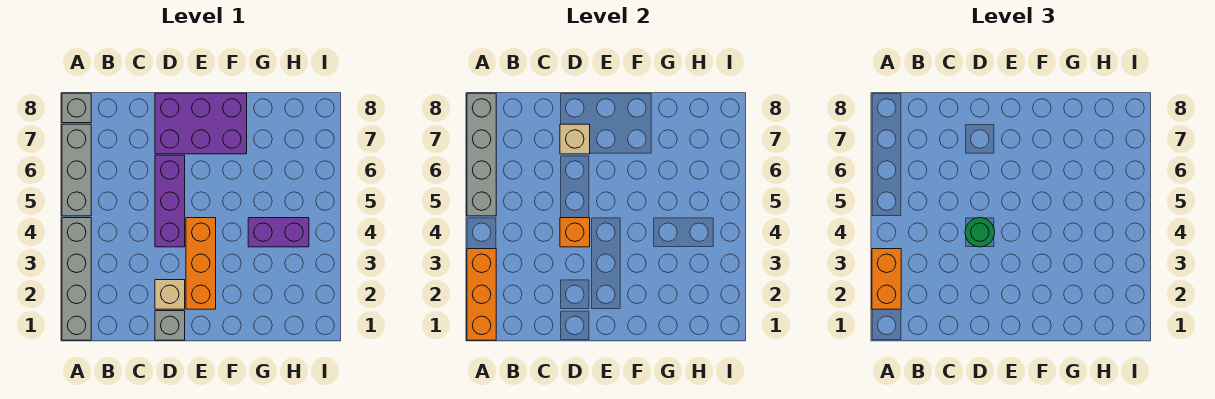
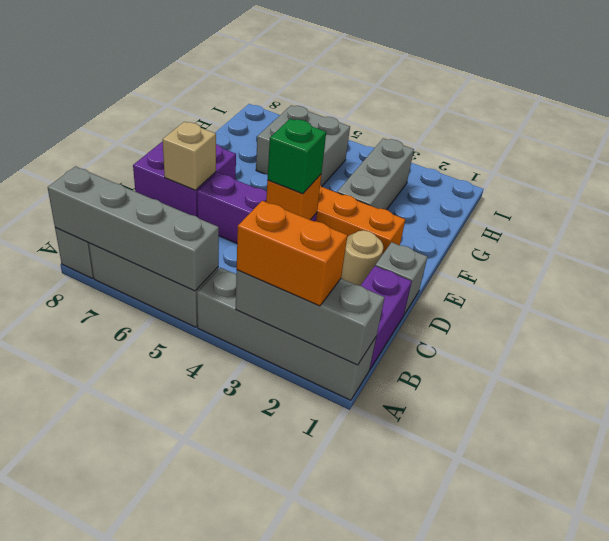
orange brick A1:A3 level 2 -> grey brick A1:A3 level 2
tan brick D2 level 1 -> tan round brick D2 level 1
green round brick D4 level 3 -> green brick D4 level 3
purple brick D7:F8 level 1 -> purple brick D7:E8 level 1
none -> grey brick F3:H3 level 1
purple brick G4:H4 level 1 -> purple brick B1:C1 level 1
none -> grey brick G5:H6 level 1

